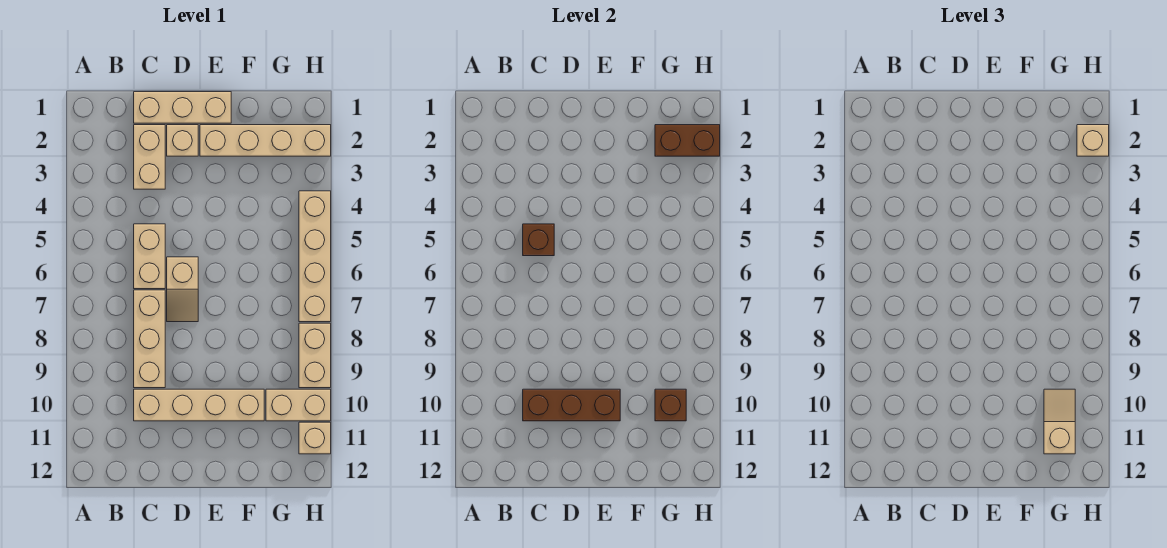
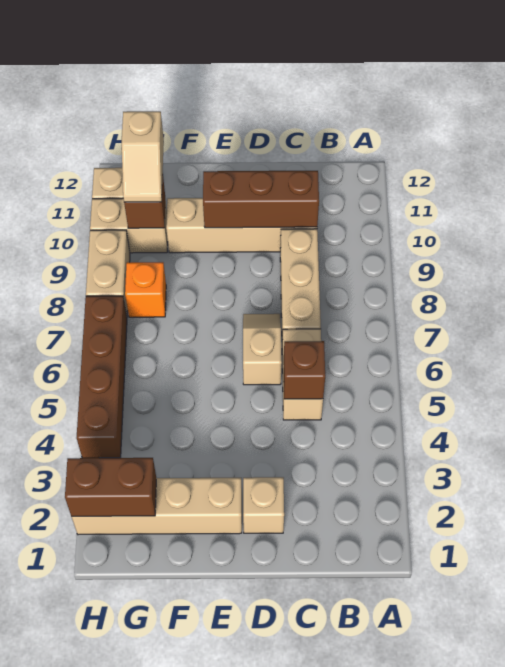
tan brick C1:E1 level 1 -> none
tan brick C2:C3 level 1 -> none
none -> orange brick G8 level 1
tan brick H2 level 3 -> none
tan brick H4:H7 level 1 -> brown brick H4:H7 level 1

